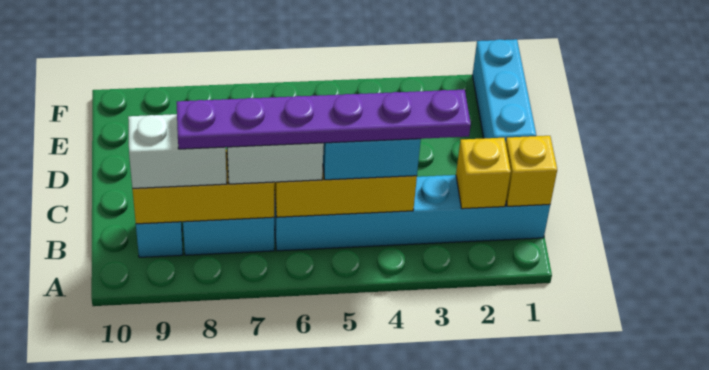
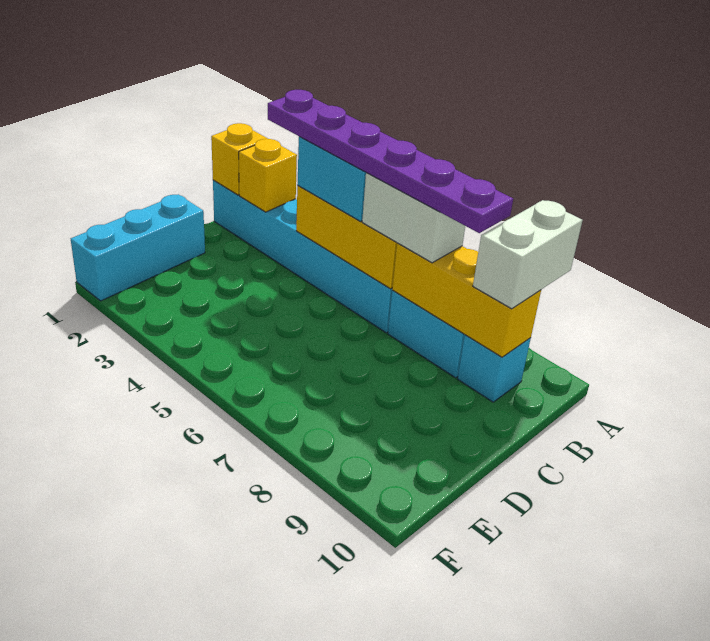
white brick B8:B9 level 3 -> white brick A9:B9 level 3

